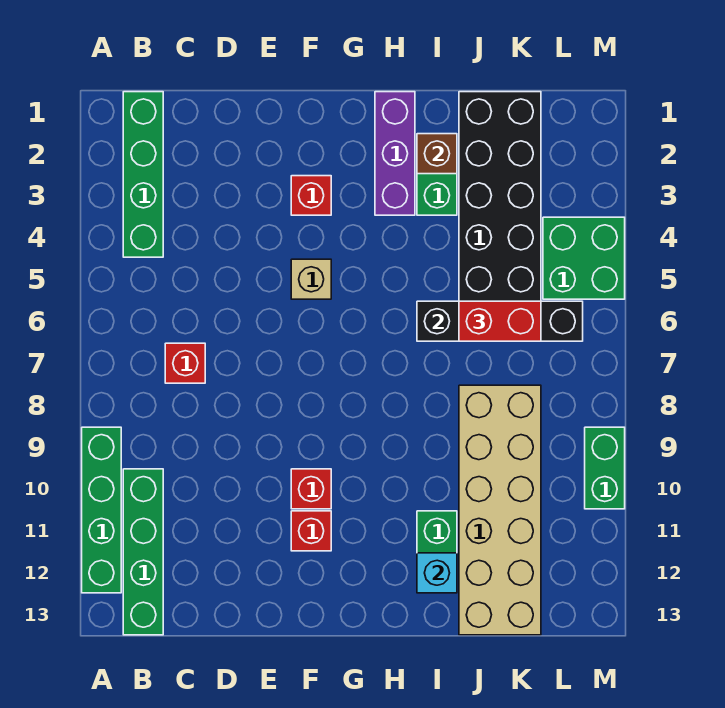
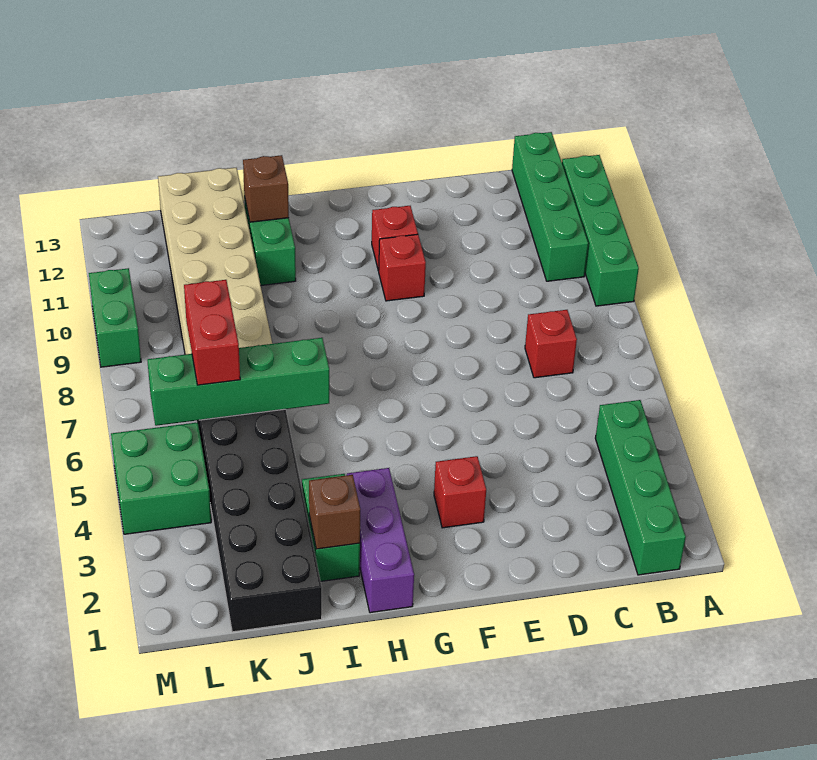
tan brick F5 level 1 -> none
black brick I6:L6 level 2 -> green brick I6:L6 level 2
cyan brick I12 level 2 -> brown brick I12 level 2
red brick J6:K6 level 3 -> red brick K6:K7 level 3

